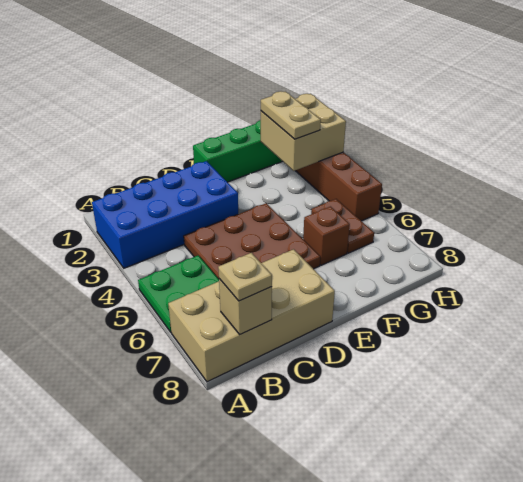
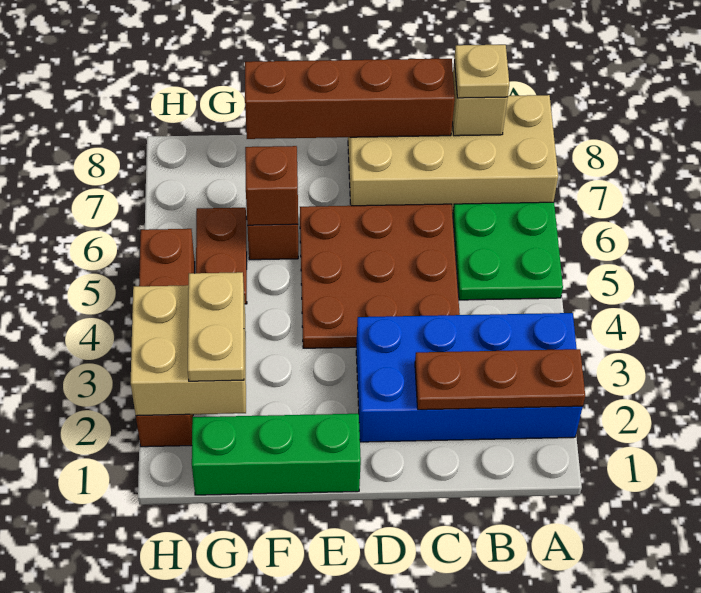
none -> brown plate A2:C2 level 2
none -> brown brick C8:F8 level 2
none -> brown brick F6 level 2

